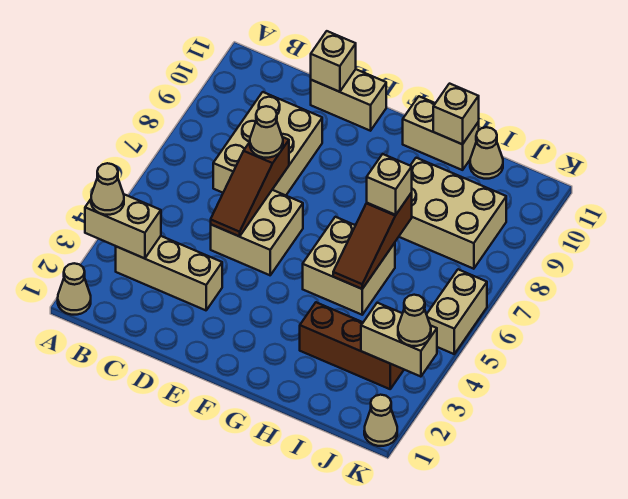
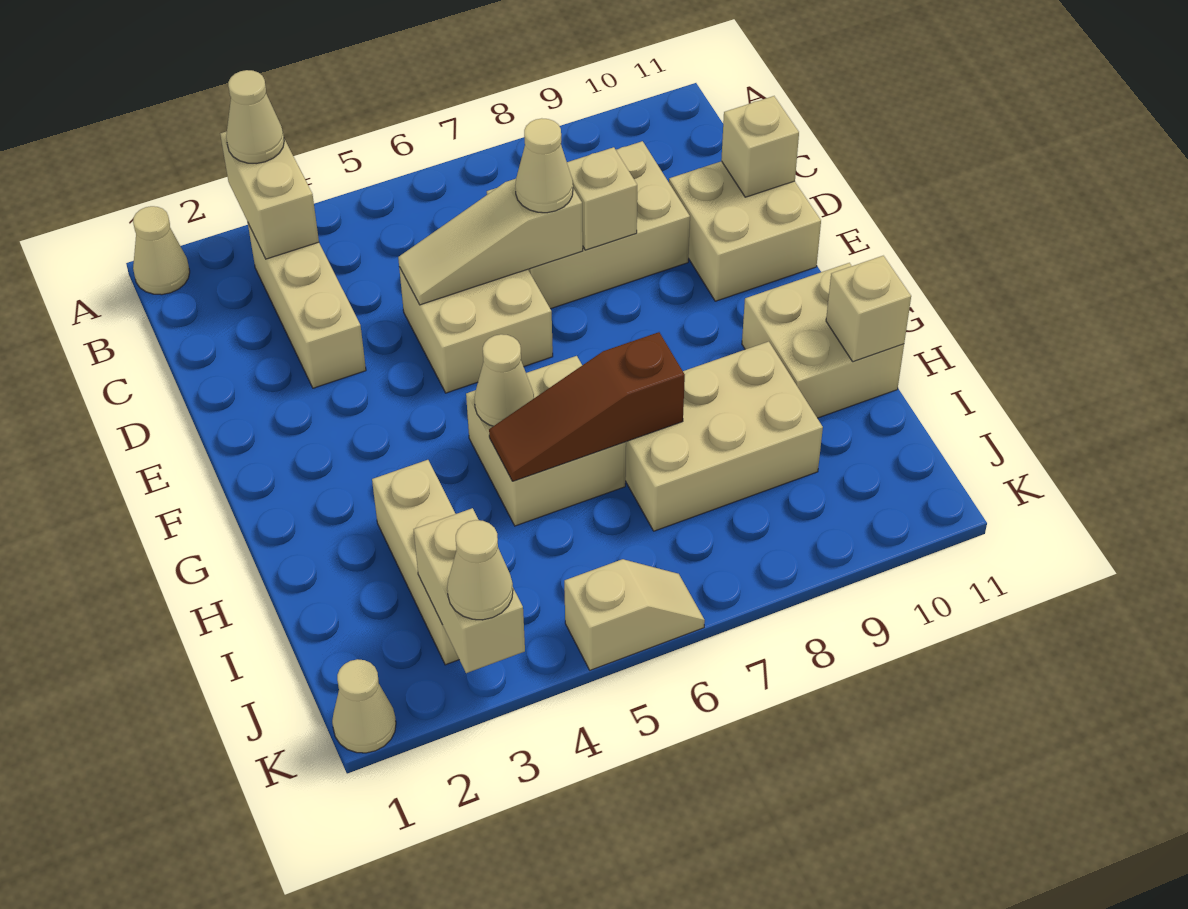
brown slope D5:D7 level 2 top 7 -> tan slope D5:D7 level 2 top 7
tan brick D11:E11 level 1 -> tan brick D10:E11 level 1
tan brick G11:H11 level 1 -> tan brick G10:H11 level 1
brown brick H3:J3 level 1 -> tan brick H3:J3 level 1
tan brick H7 level 3 -> tan brick D8 level 2
tan brick H8:J9 level 1 -> tan brick H7:I9 level 1
tan cone I11 level 1 -> tan cone G5 level 2
tan brick K5:K6 level 1 -> tan slope K5:K6 level 1 top 5

